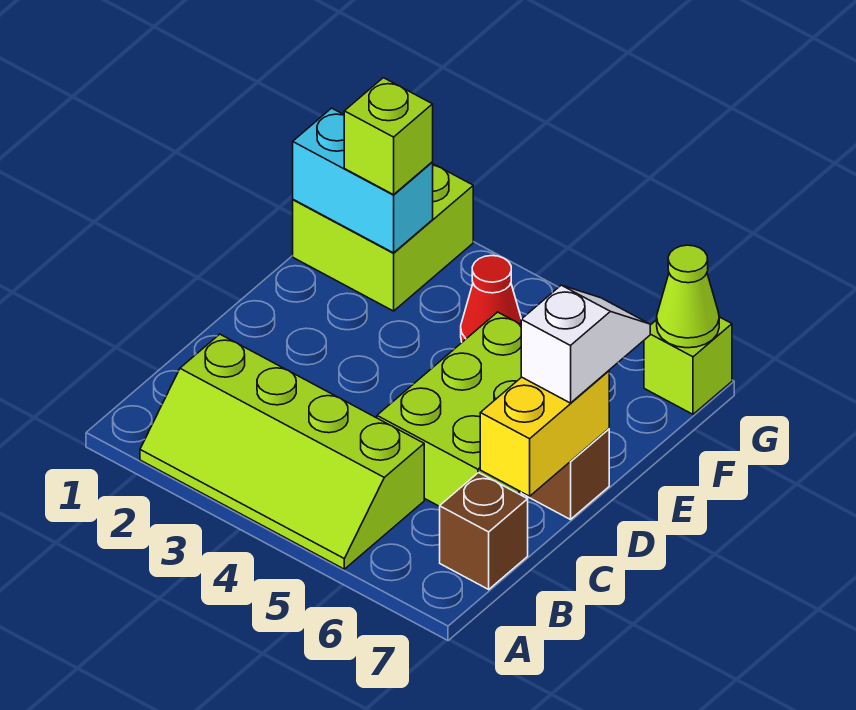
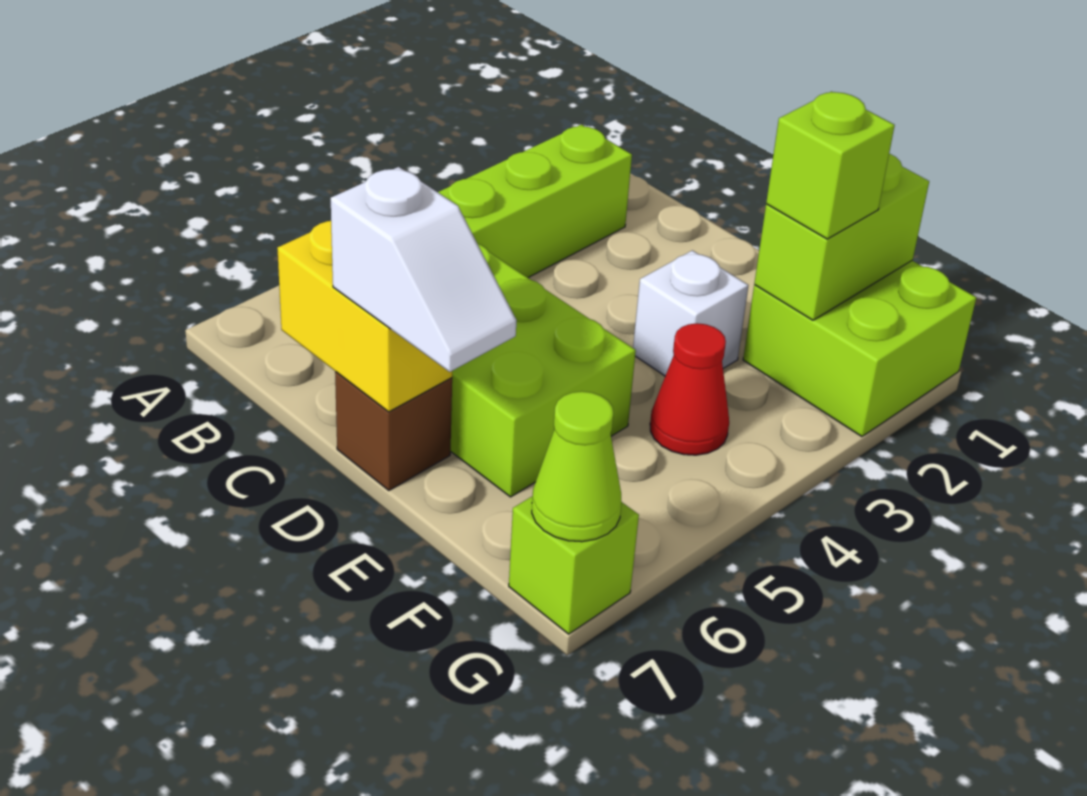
brown brick B7 level 1 -> none
none -> white brick E3 level 1
cyan brick F1:F2 level 2 -> lime brick F1:F2 level 2

